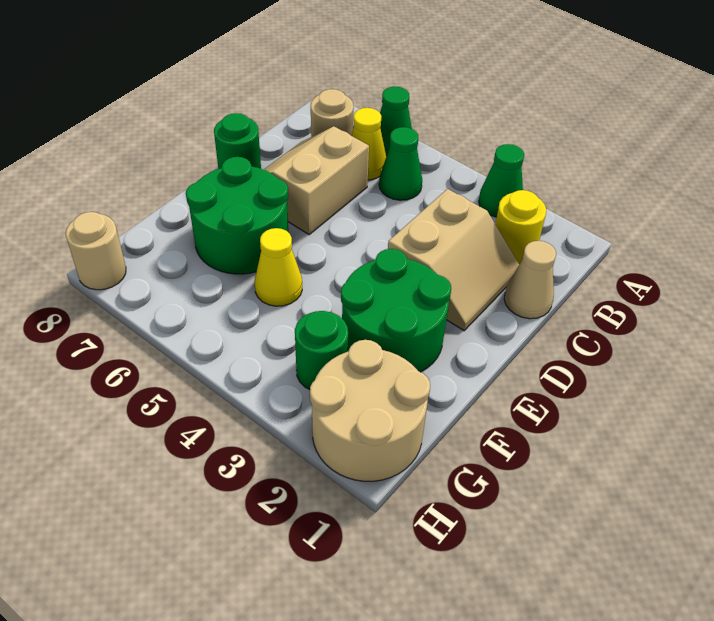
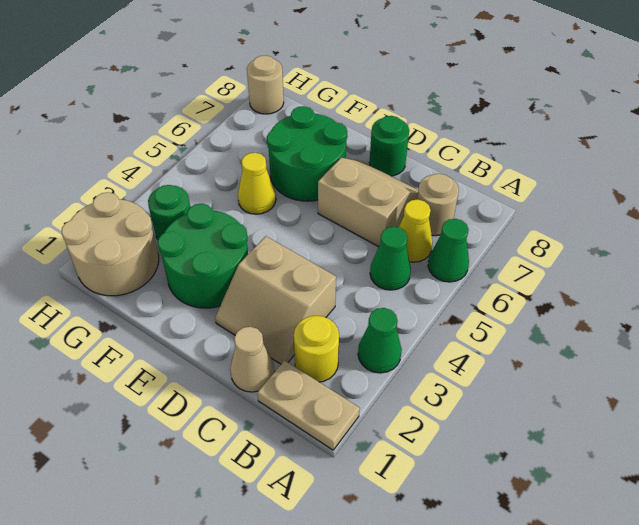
none -> tan plate A1:B1 level 1

